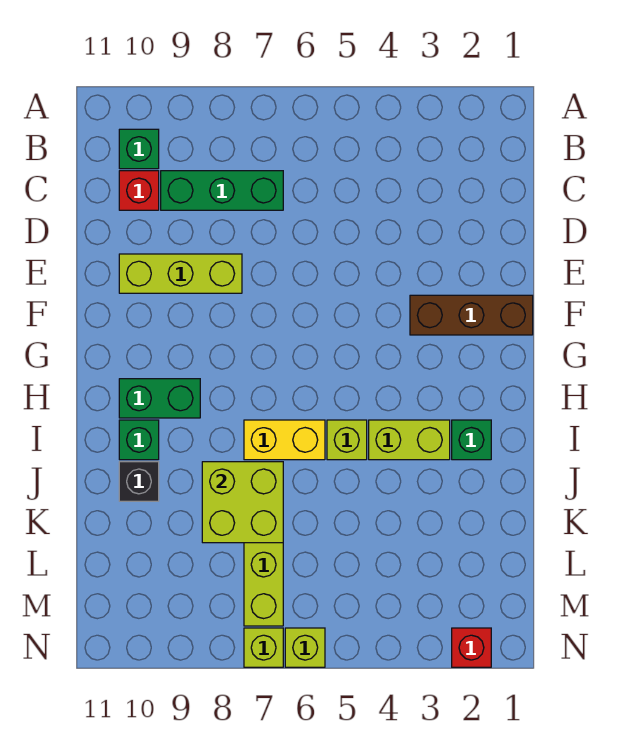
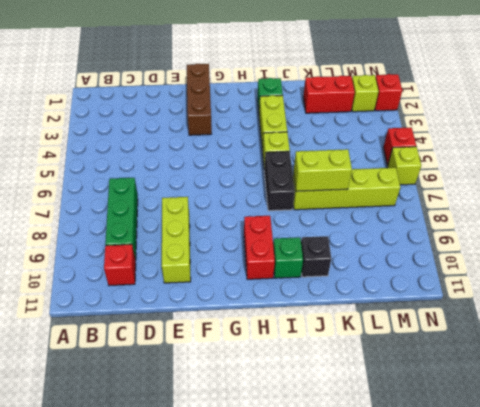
green brick B10 level 1 -> none
green brick H9:H10 level 1 -> red brick H9:H10 level 1
yellow brick I6:I7 level 1 -> black brick I6:I7 level 1
lime brick J7:K8 level 2 -> lime brick J7:K7 level 2
none -> red brick K2:L2 level 1
none -> red brick N5 level 1
lime brick N7 level 1 -> lime brick M2 level 1

